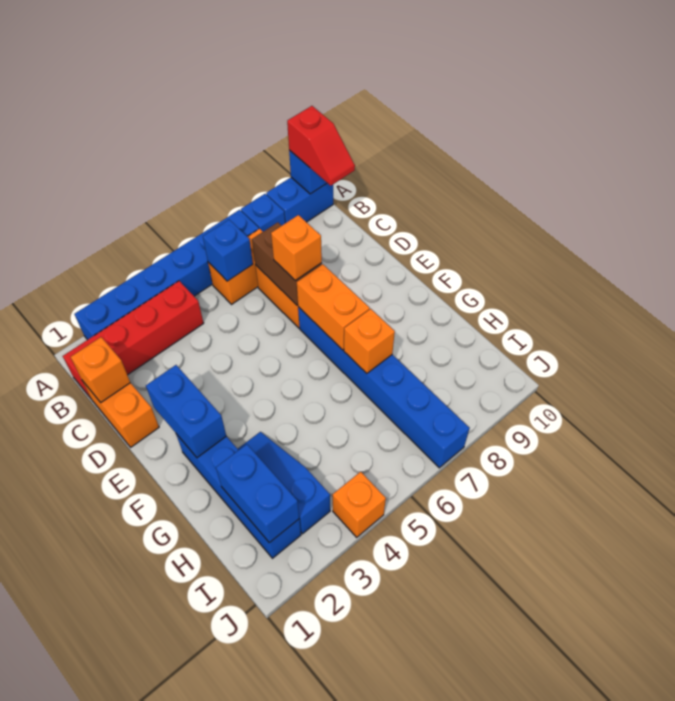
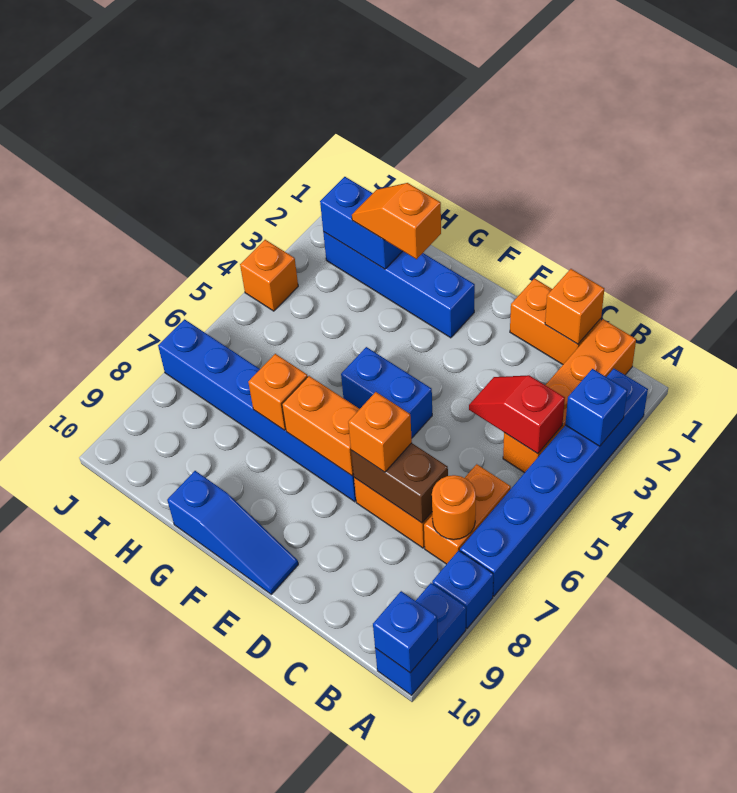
red slope A10:B10 level 3 top A -> red slope B4:C4 level 2 top B
red brick B1:B4 level 1 -> orange brick B1:B4 level 1
blue brick B6 level 2 -> blue brick A3 level 2
none -> orange round brick B7 level 2
blue brick E2:F2 level 2 -> blue brick E5:F5 level 1
none -> orange slope G2:H2 level 3 top G
blue slope G3:I3 level 1 top I -> blue slope E10:G10 level 1 top G

